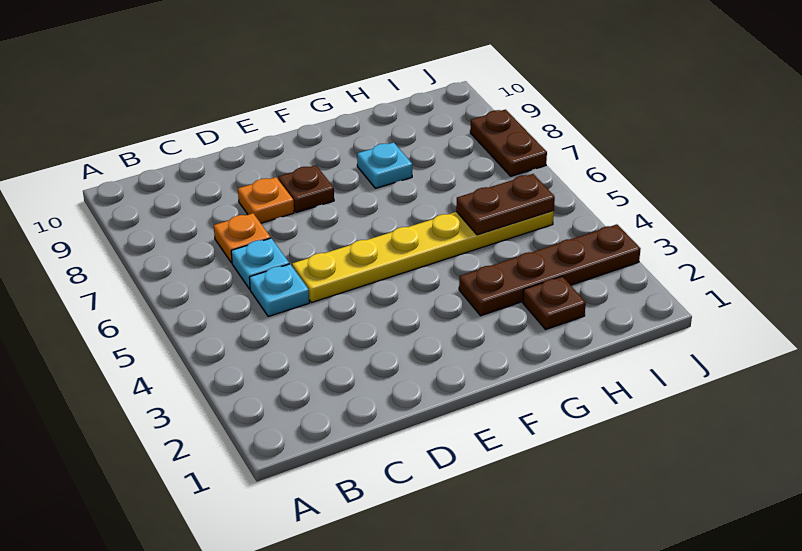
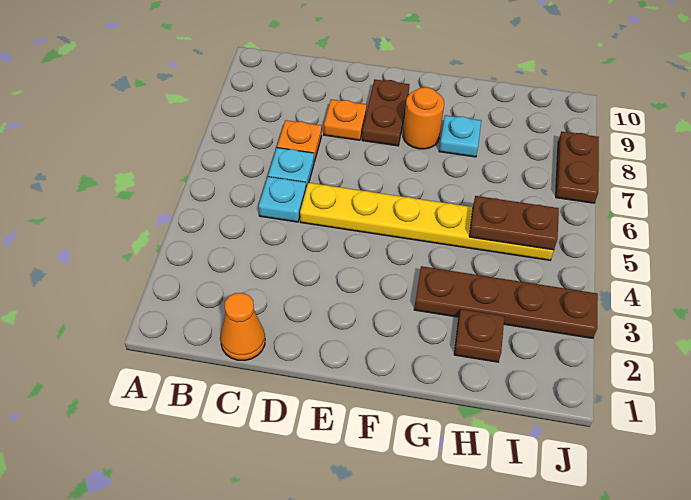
none -> orange cone C1 level 1
brown plate E8 level 1 -> brown plate E8:E9 level 1
none -> orange round brick F8 level 1

